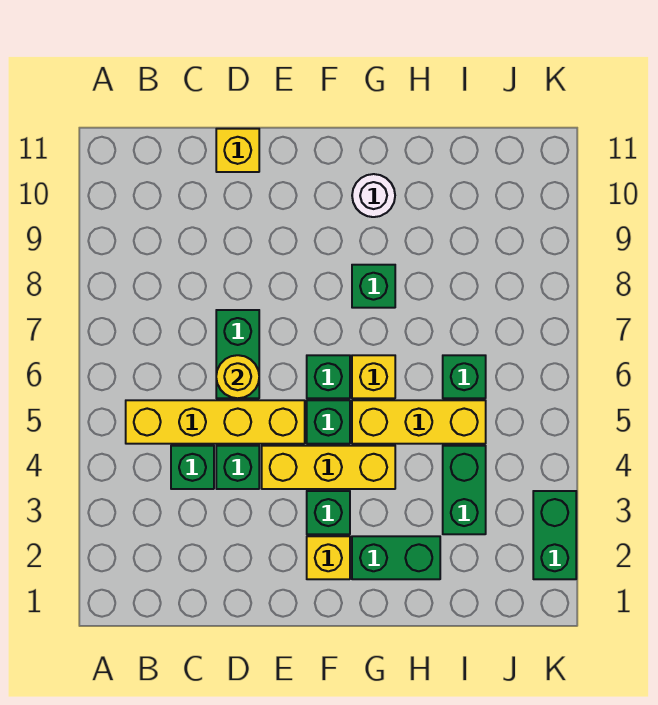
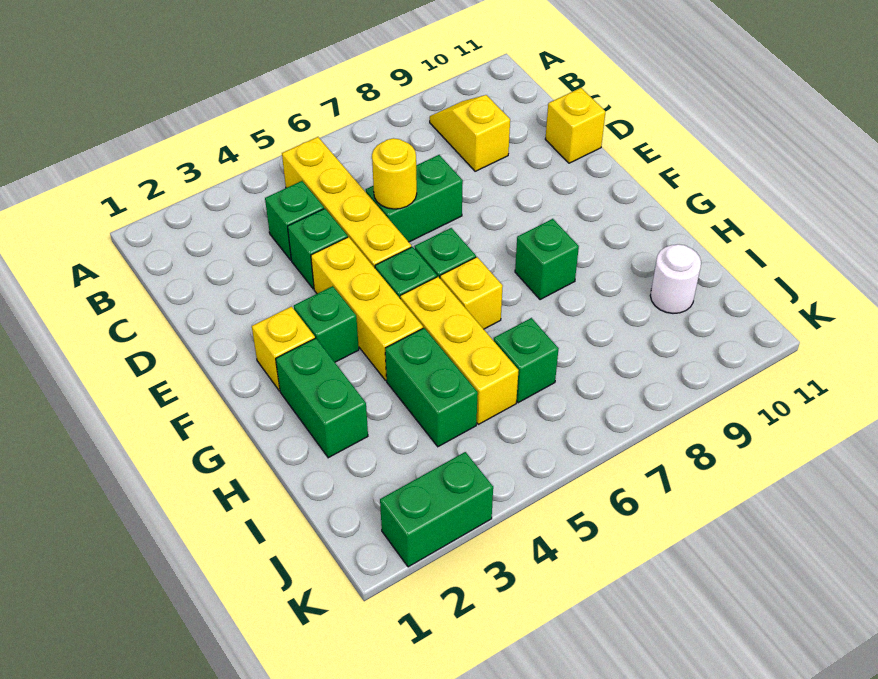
none -> yellow slope B9:C9 level 1 top C
white round brick G10 level 1 -> white round brick I10 level 1
green brick I3:I4 level 1 -> green brick H4:I4 level 1

